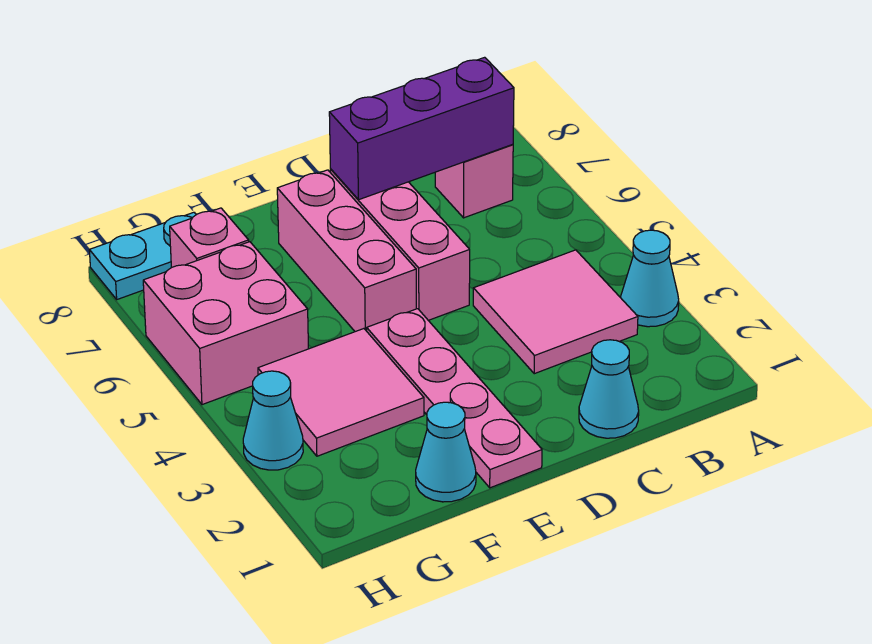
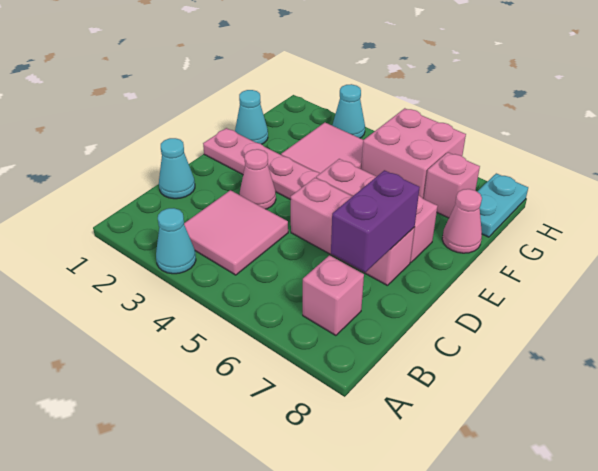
purple brick B7:D7 level 2 -> purple brick C7:D7 level 2
none -> pink cone D3 level 1
none -> pink cone F8 level 1

